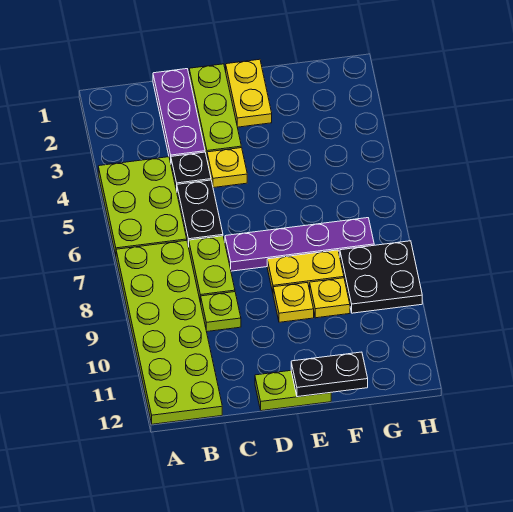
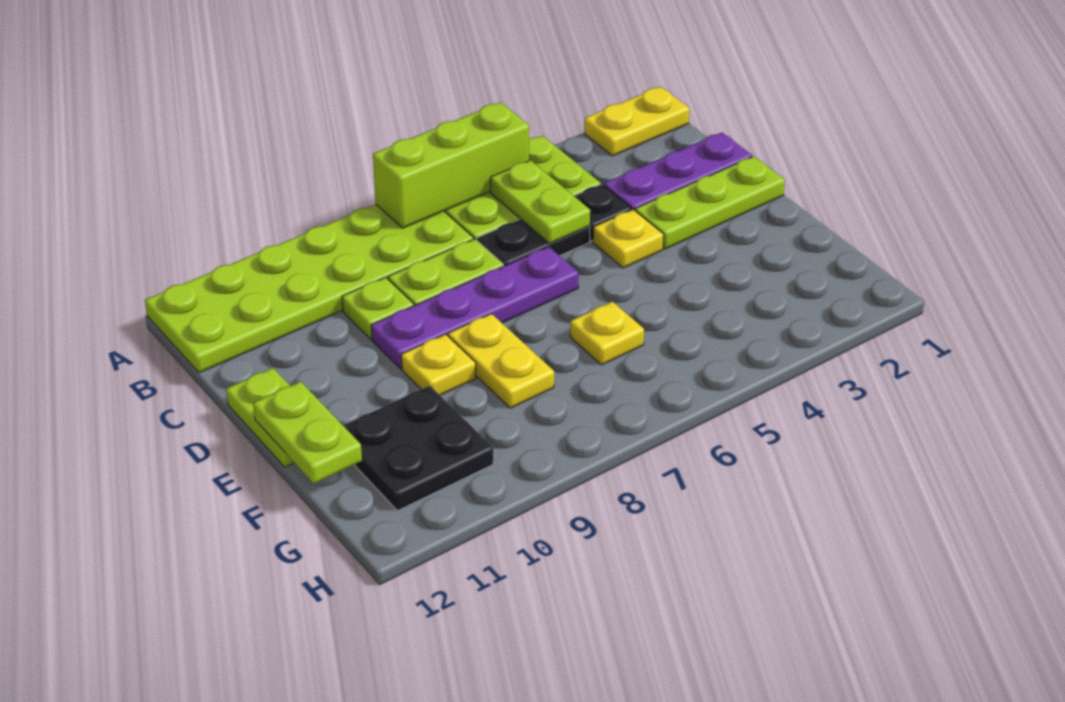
none -> lime brick A5:A7 level 2
none -> lime plate B5:C5 level 2
purple plate D7:G7 level 1 -> purple plate D6:D9 level 1
yellow plate E1:E2 level 1 -> yellow plate A1:A2 level 1
black plate E12:F12 level 2 -> lime plate E12:F12 level 2
yellow plate F9 level 1 -> yellow plate F6 level 1
black plate G8:H9 level 1 -> black plate F10:G11 level 1

